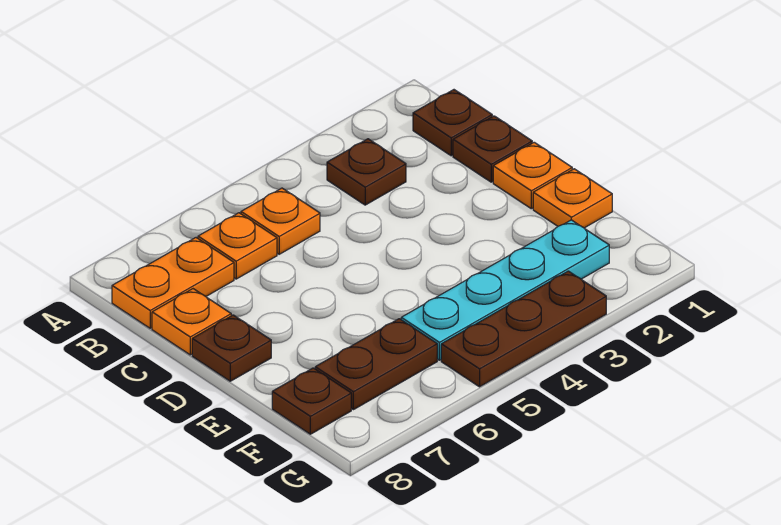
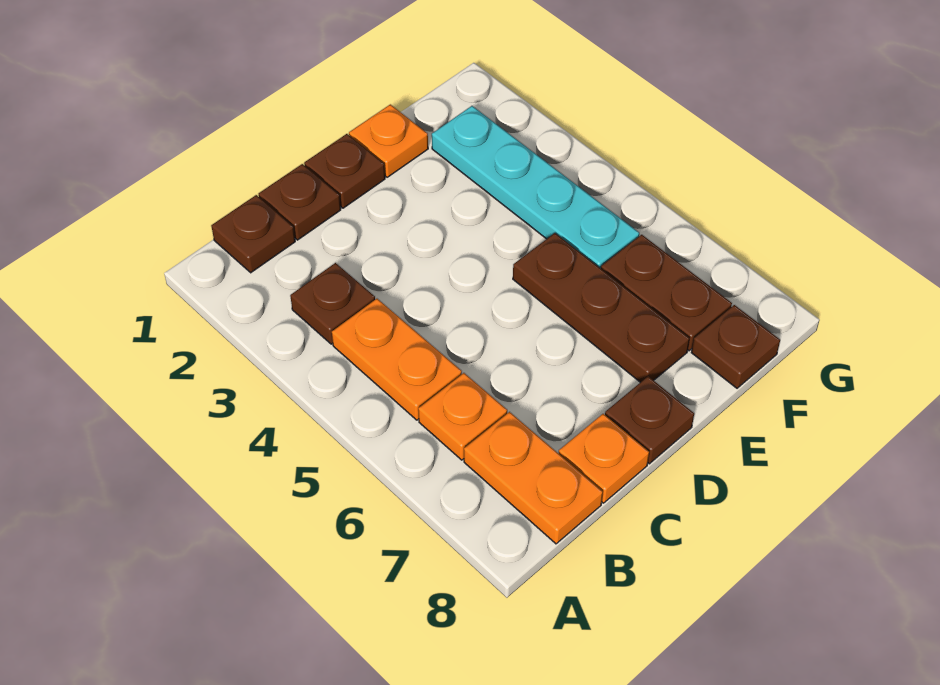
orange plate B5 level 1 -> orange plate B4:B5 level 1
orange plate D1 level 1 -> brown plate D1 level 1
brown plate G3:G5 level 1 -> brown plate E5:E7 level 1

